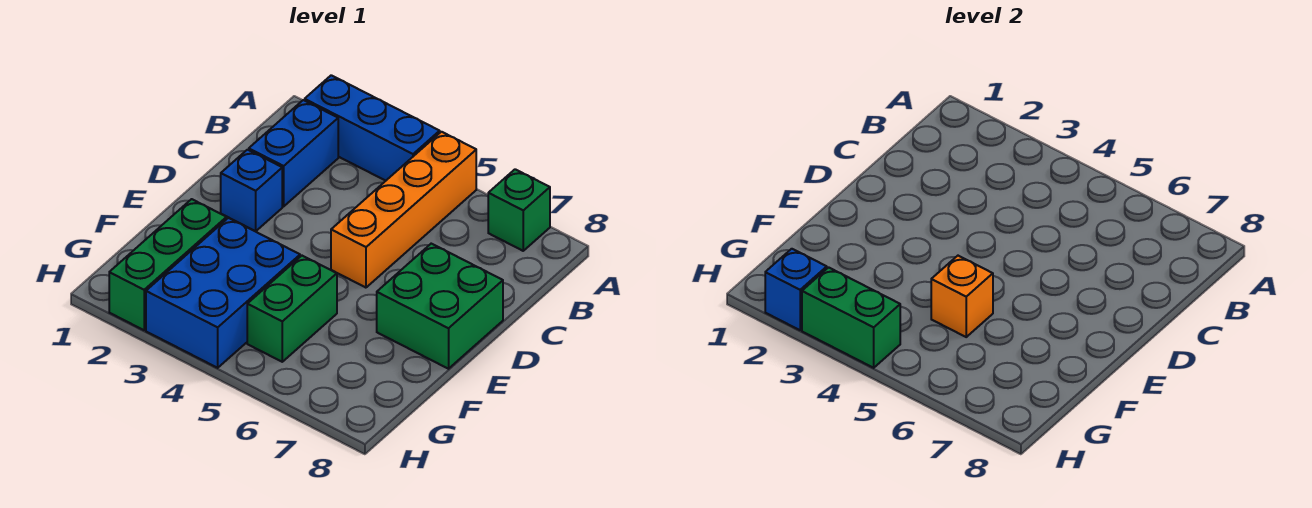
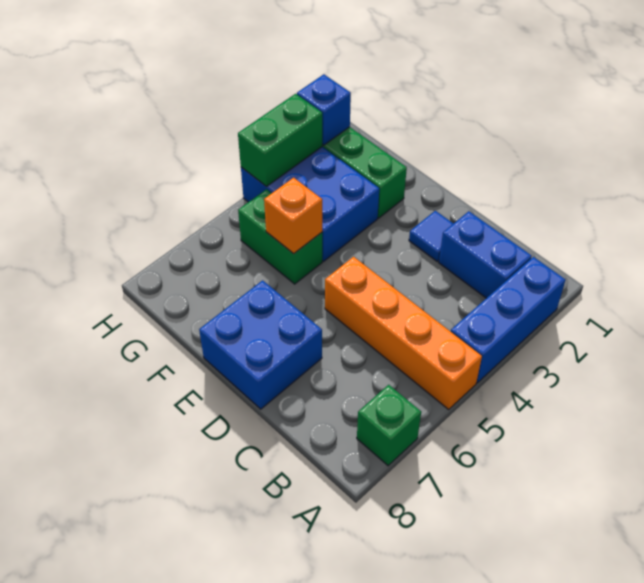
blue brick D2 level 1 -> blue tile D2 level 1
green brick D7:E8 level 1 -> blue brick D7:E8 level 1

